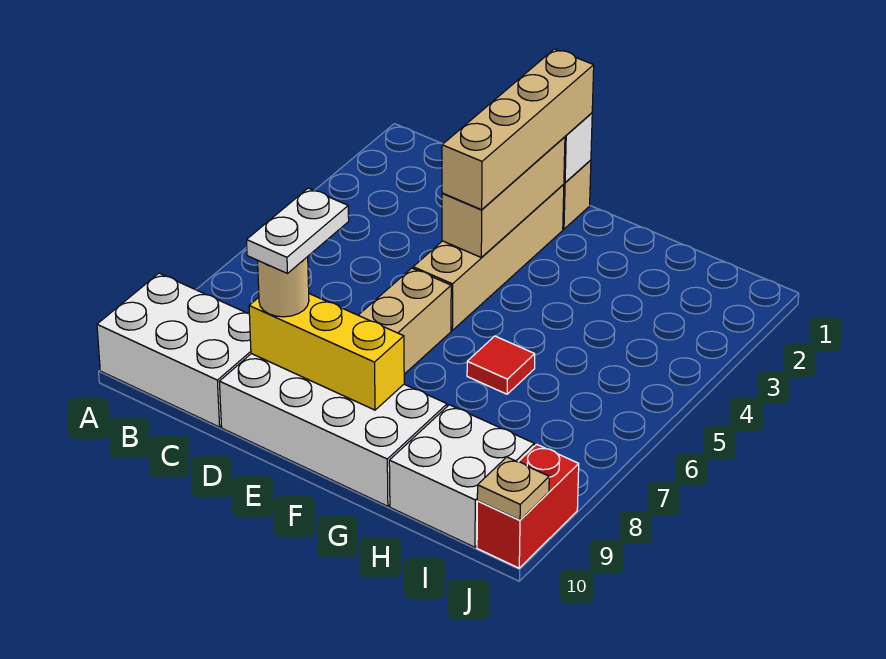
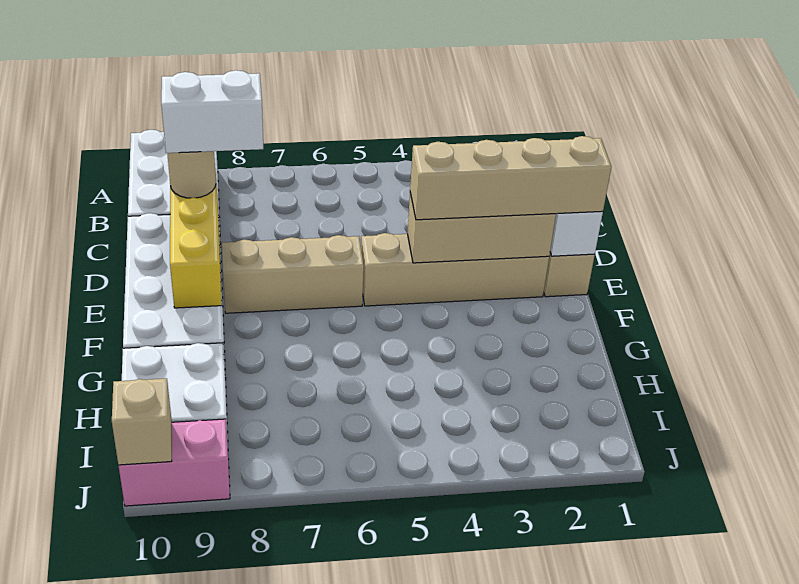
white plate D8:D9 level 4 -> white brick D8:D9 level 4
red tile G6 level 1 -> none
red brick J9:J10 level 1 -> pink brick J9:J10 level 1
tan plate J10 level 2 -> tan brick J10 level 2

